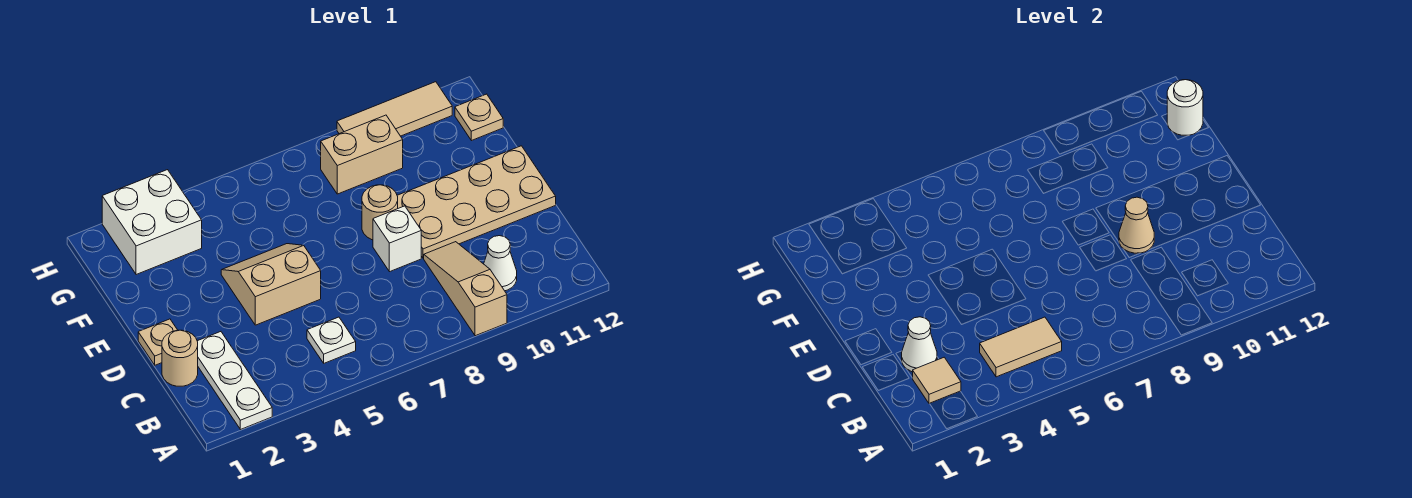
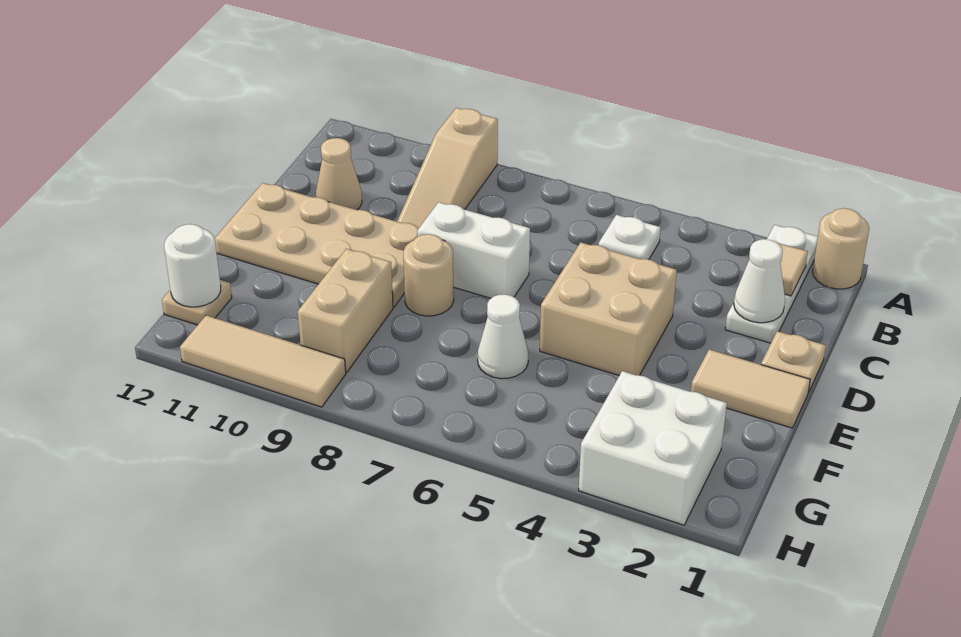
tan tile B4:B5 level 2 -> tan tile E1:E2 level 1
white cone B10 level 1 -> white cone F6 level 1
tan round brick C1 level 1 -> tan round brick A1 level 1
tan slope D4:E5 level 1 top D -> tan brick D4:E5 level 1
white brick D8 level 1 -> white brick D7:D8 level 1
tan cone D9 level 2 -> tan cone C11 level 1
tan brick G8:G9 level 1 -> tan brick F9:G9 level 1

